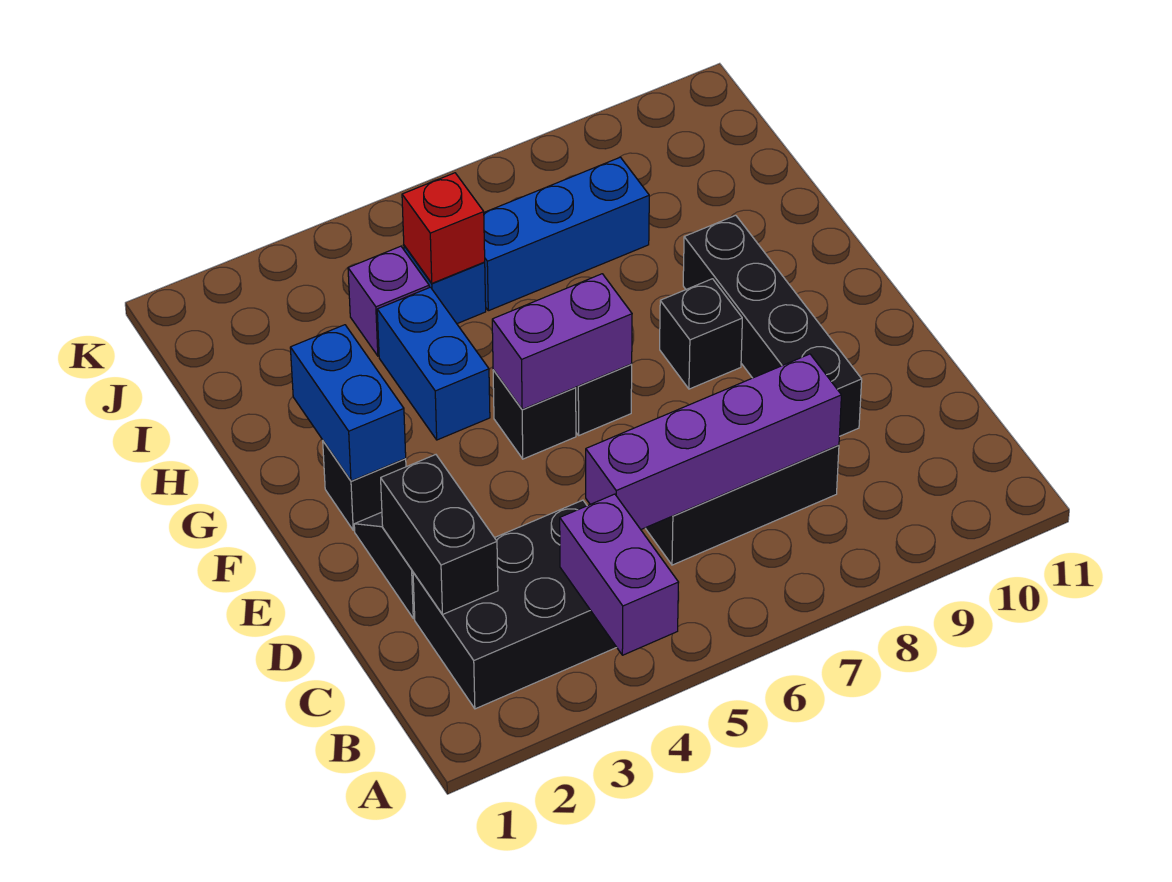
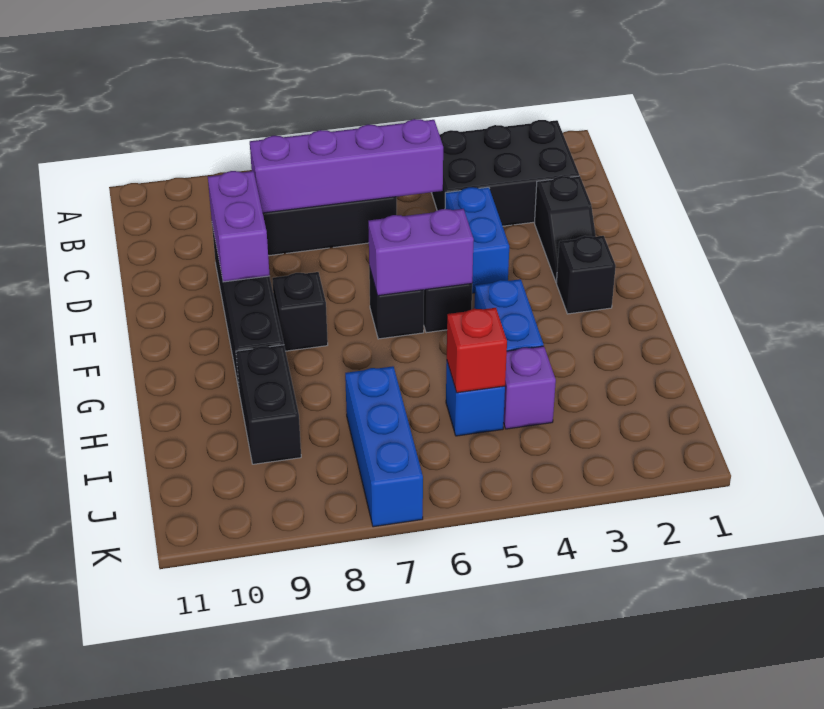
purple brick A4:B4 level 2 -> purple brick D9:E9 level 2
black brick C2:D2 level 2 -> black brick H9:I9 level 1
blue brick F2:G2 level 2 -> blue brick D4:E4 level 1
blue brick I6:I8 level 1 -> blue brick I7:K7 level 1

